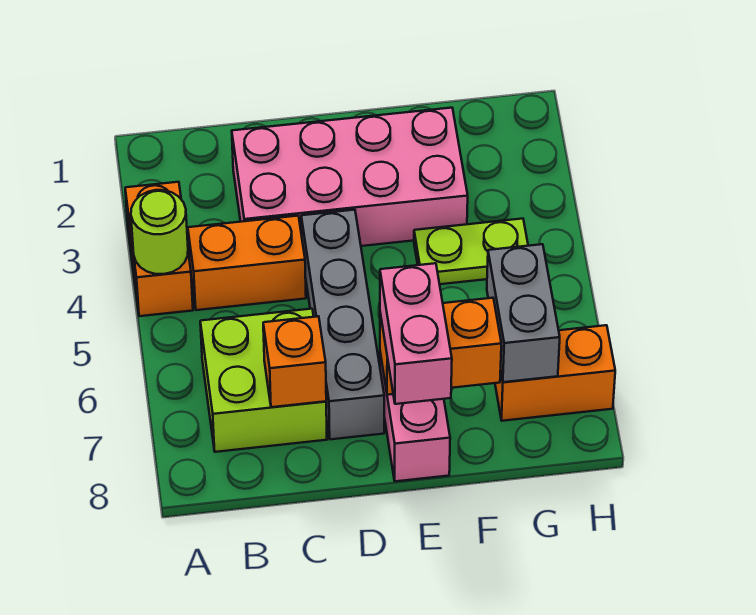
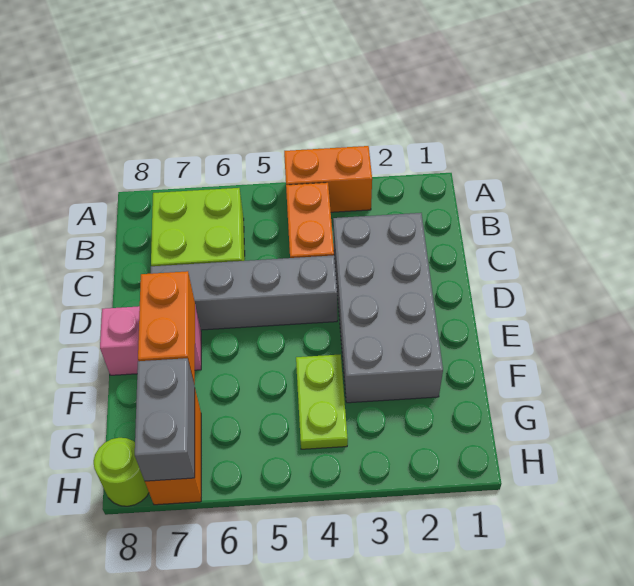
lime round brick A4 level 2 -> lime round brick H8 level 1
pink brick C2:F3 level 1 -> grey brick C2:F3 level 1
orange brick C7 level 2 -> none
pink brick E7:E8 level 3 -> none
grey brick G6:G7 level 2 -> grey brick G7:H7 level 2

